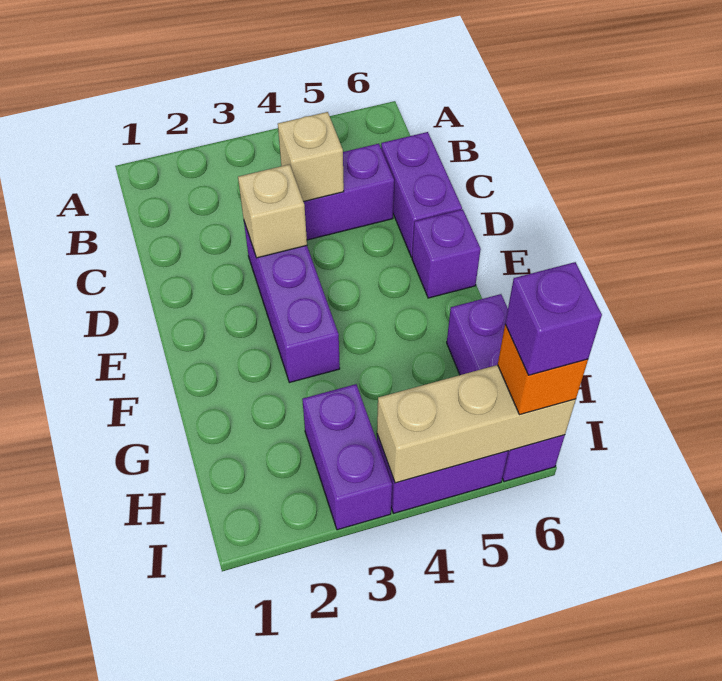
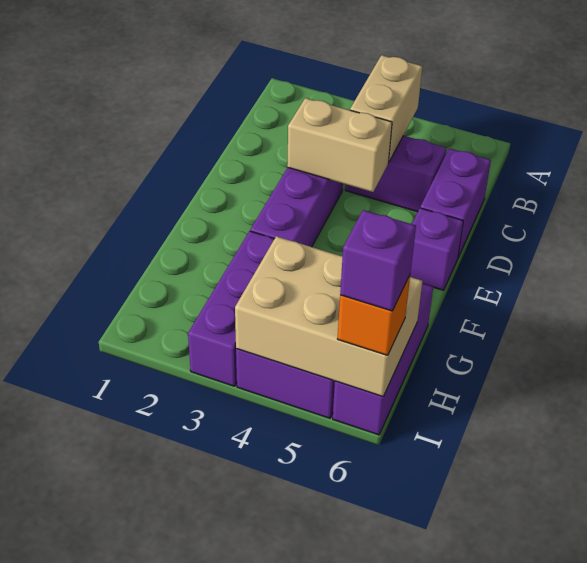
tan brick C4 level 2 -> tan brick B4:C4 level 2
tan brick D3 level 2 -> tan brick D3:D4 level 2
purple brick H3:I3 level 1 -> purple brick G3:I3 level 1
tan brick I4:I6 level 2 -> tan brick H4:I6 level 2

